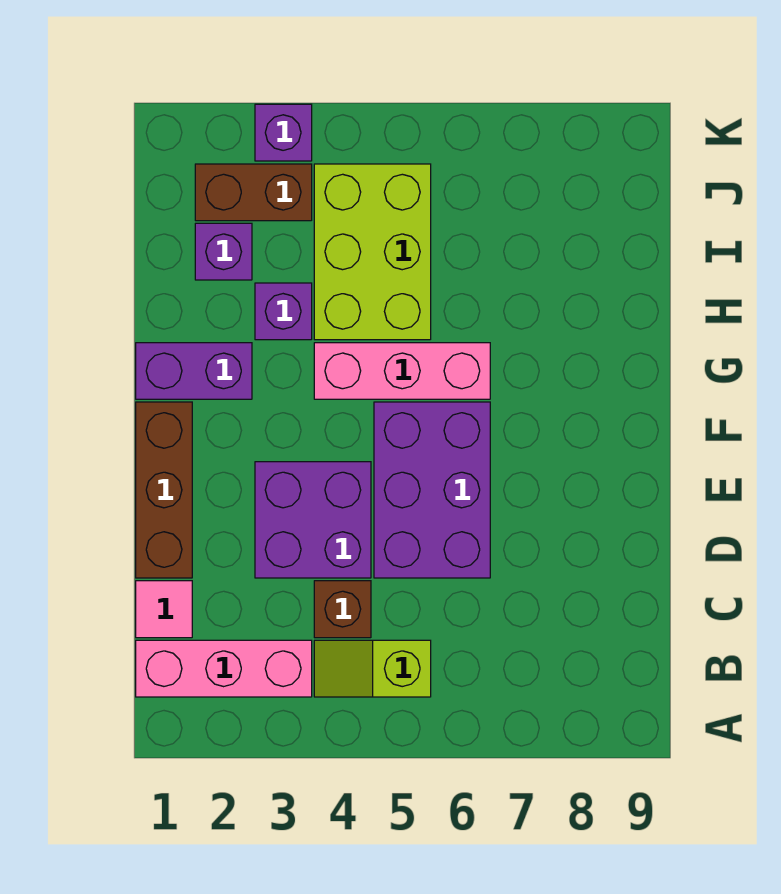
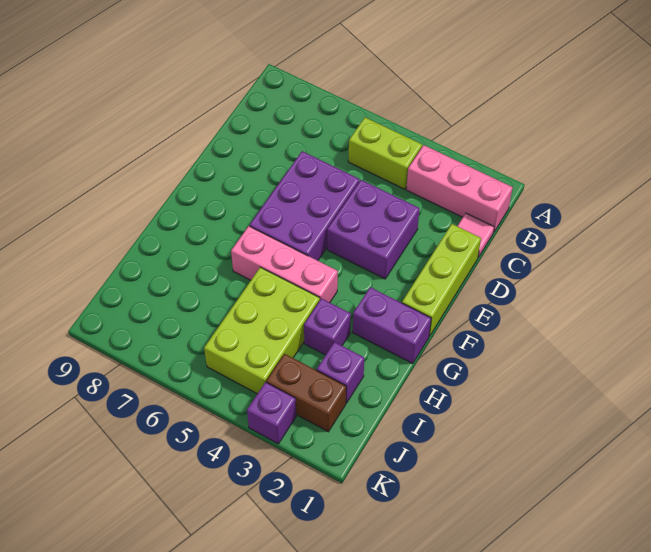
lime slope B4:B5 level 1 top 5 -> lime brick B4:B5 level 1
brown brick C4 level 1 -> none
brown brick D1:F1 level 1 -> lime brick D1:F1 level 1

